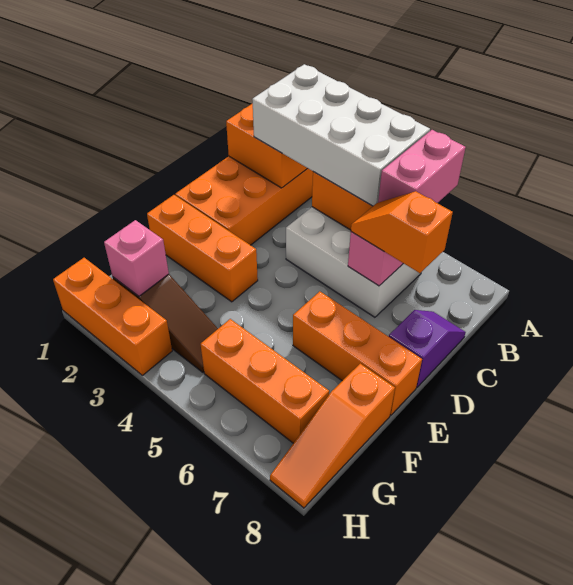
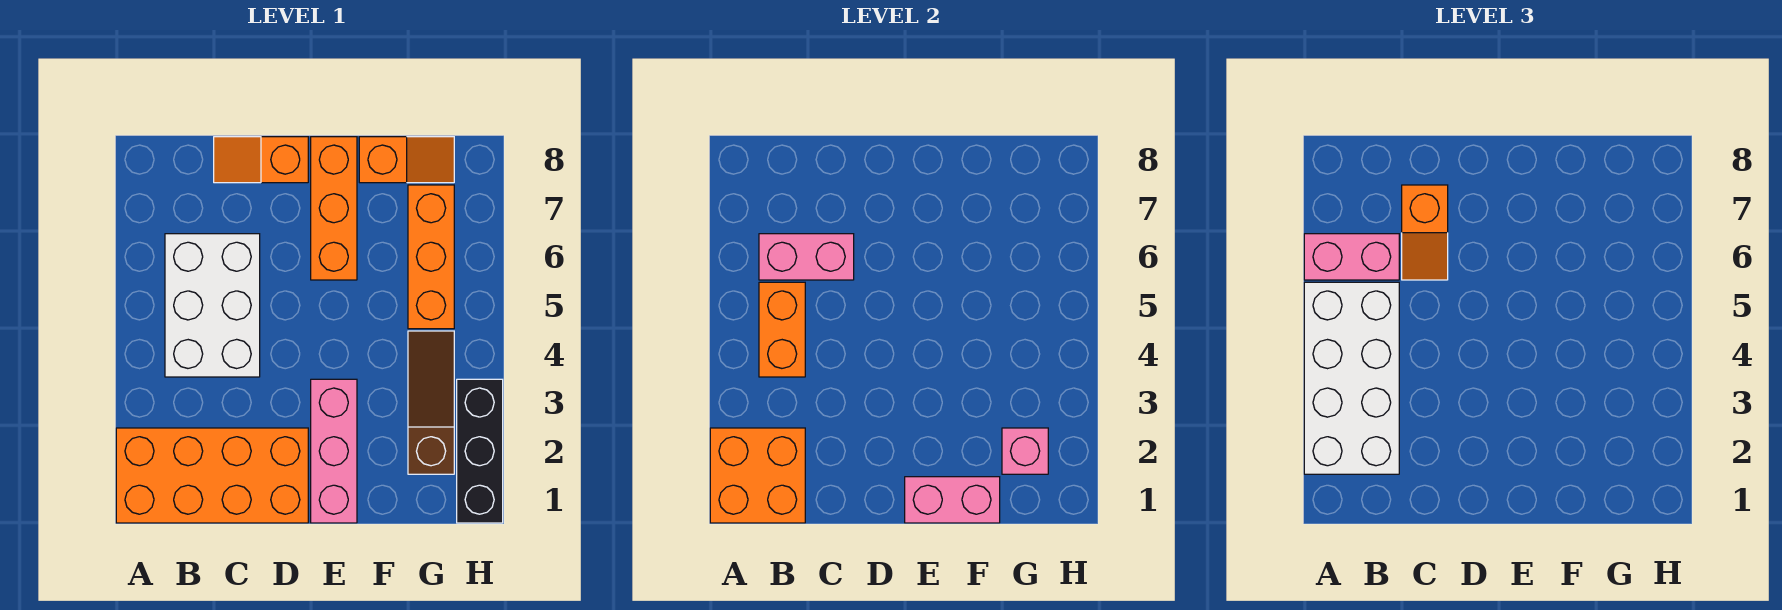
purple slope C8:D8 level 1 top D -> orange slope C8:D8 level 1 top D
orange brick E1:E3 level 1 -> pink brick E1:E3 level 1
none -> pink brick E1:F1 level 2
orange slope F8:H8 level 1 top F -> orange slope F8:G8 level 1 top F
orange brick H1:H3 level 1 -> black brick H1:H3 level 1

